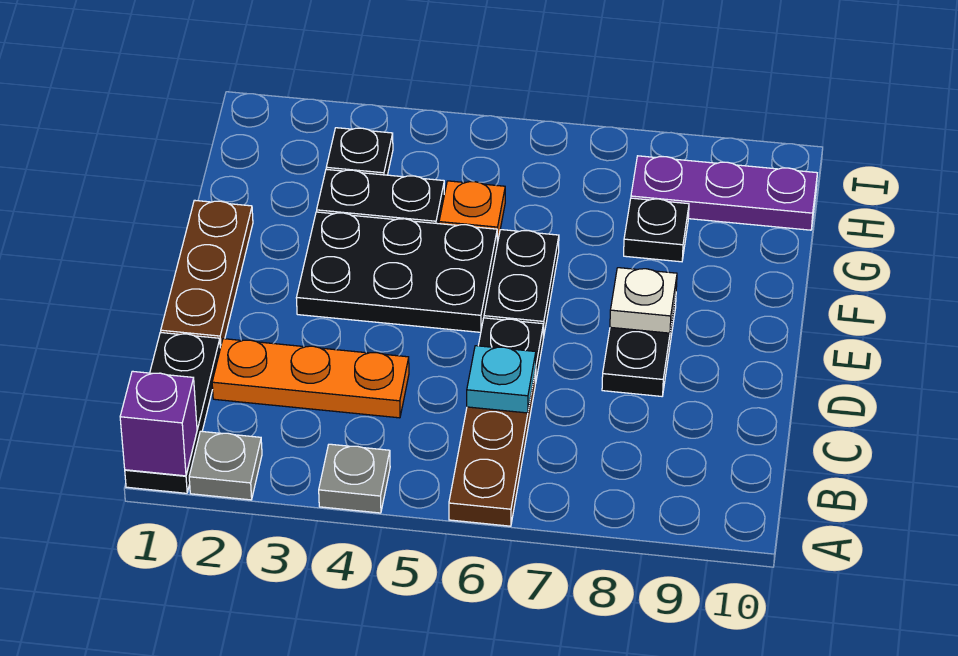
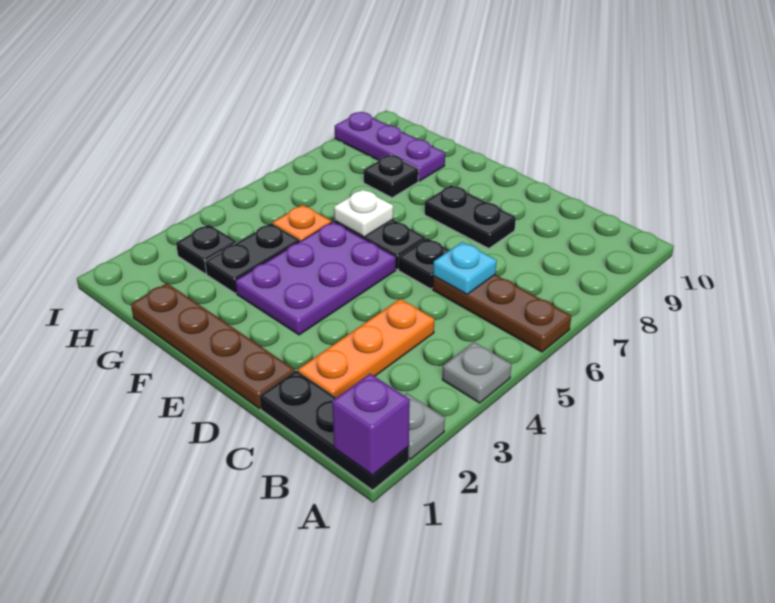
brown plate D1:F1 level 1 -> brown plate D1:G1 level 1
black plate E3:F5 level 1 -> purple plate E3:F5 level 1
white plate E8 level 2 -> white plate F6 level 2
purple plate H8:H10 level 1 -> purple plate G9:I9 level 1

